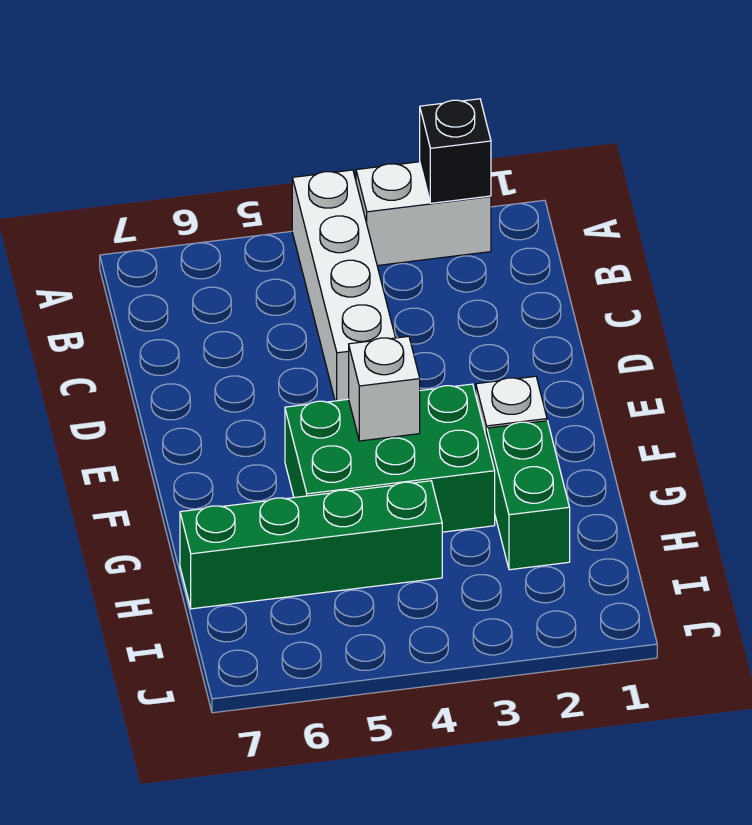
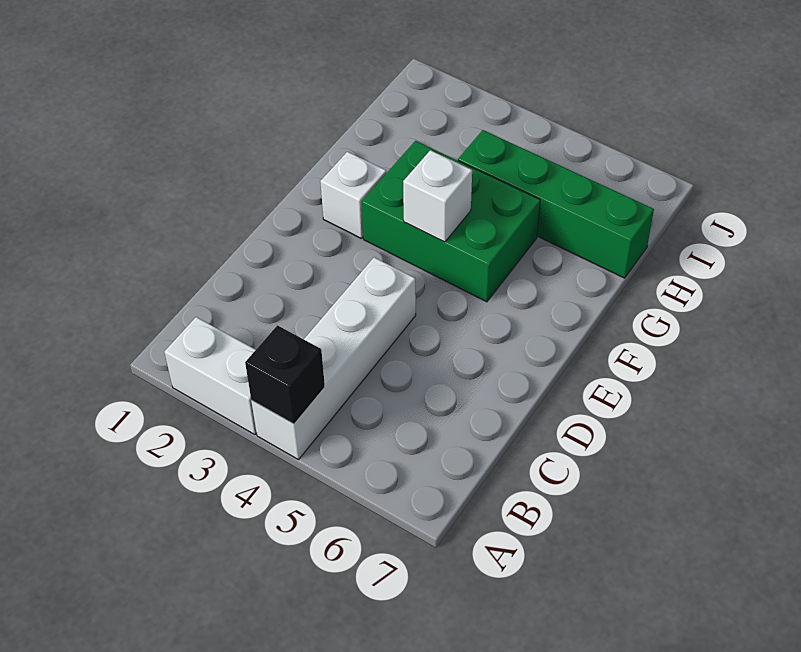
black brick A2 level 2 -> black brick A4 level 2
green brick G2:H2 level 1 -> none

